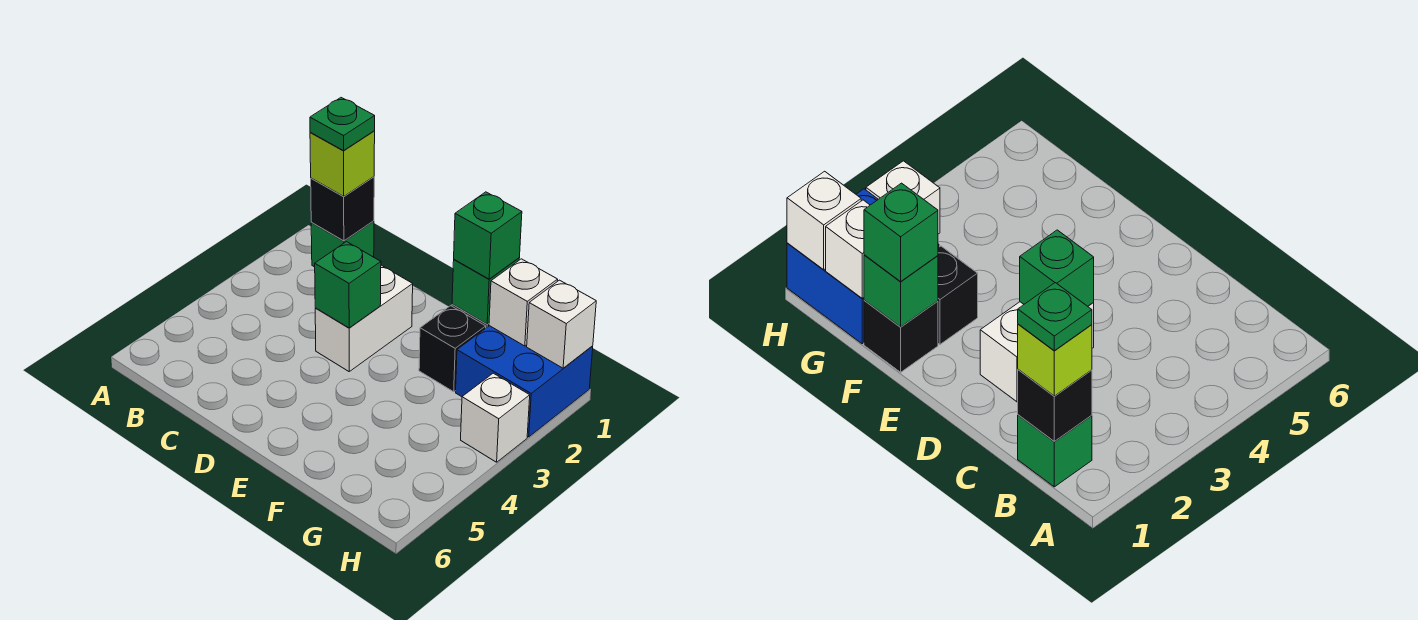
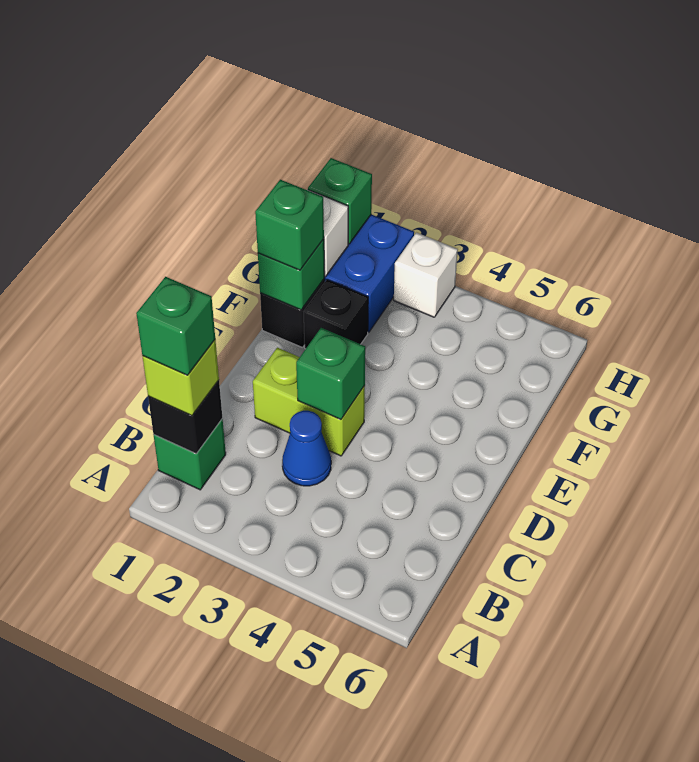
green plate B1 level 4 -> green brick B1 level 4
none -> blue cone C3 level 1
white brick D2:D3 level 1 -> lime brick D2:D3 level 1
white brick H1 level 2 -> green brick H1 level 2

